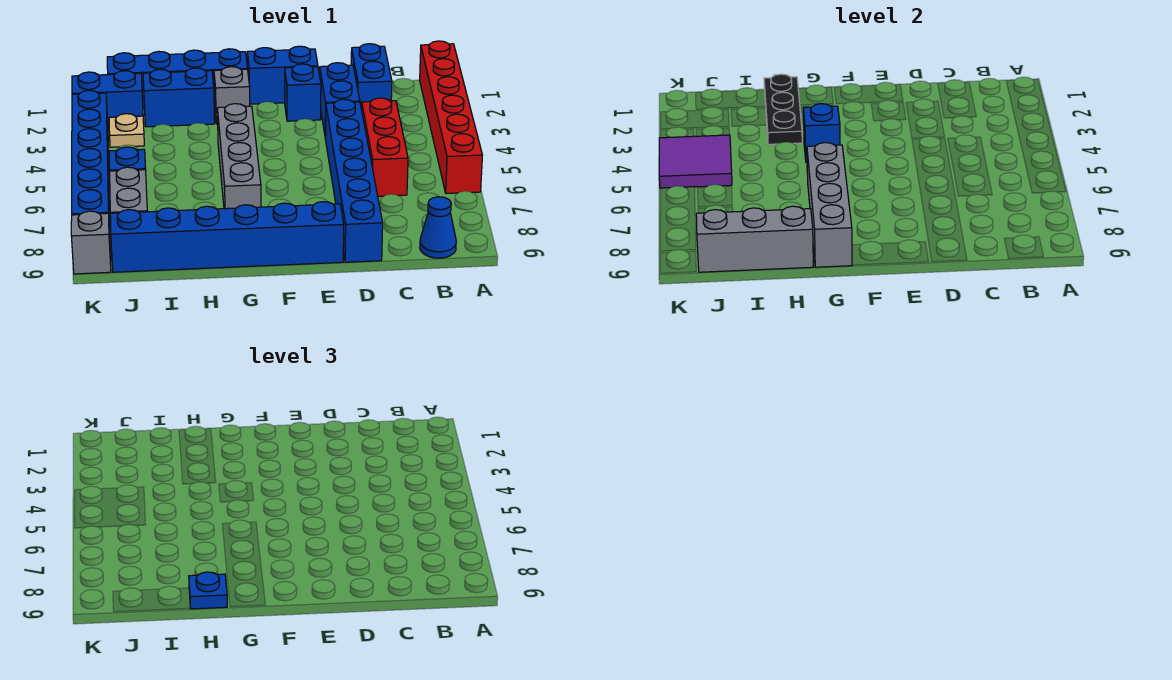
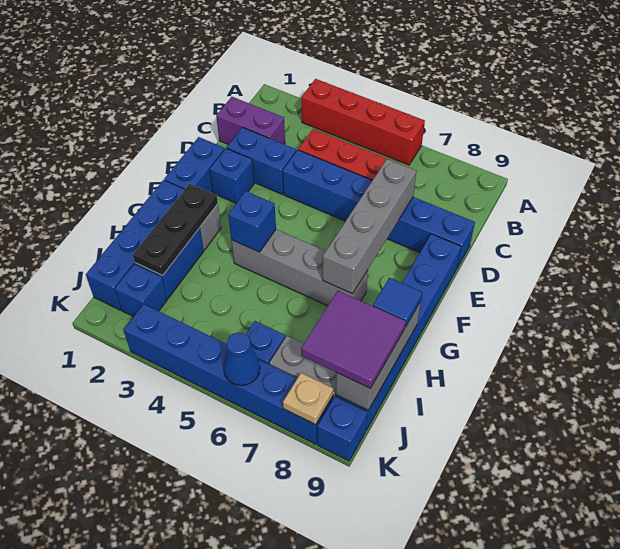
red brick A1:A6 level 1 -> red brick A3:A6 level 1
blue cone B9 level 1 -> blue cone K6 level 2
blue brick C1:C2 level 1 -> purple brick C1:C2 level 1
grey brick G6:G9 level 2 -> grey brick D7:G7 level 2
black plate H1:H3 level 2 -> black plate G2:I2 level 2
blue plate H9 level 3 -> blue tile H9 level 3
blue brick J2:K2 level 1 -> blue brick J2 level 1
tan plate J3 level 1 -> tan plate K8 level 2
purple tile J4:K5 level 2 -> purple tile I8:J9 level 3
grey brick K9 level 1 -> blue brick K9 level 1

